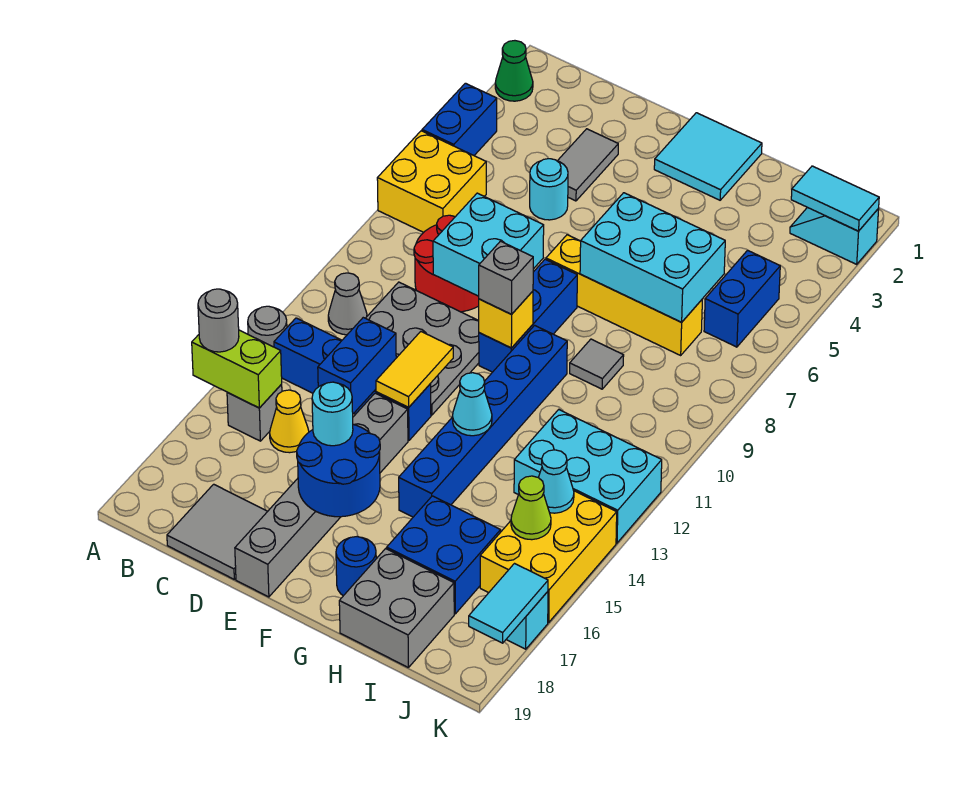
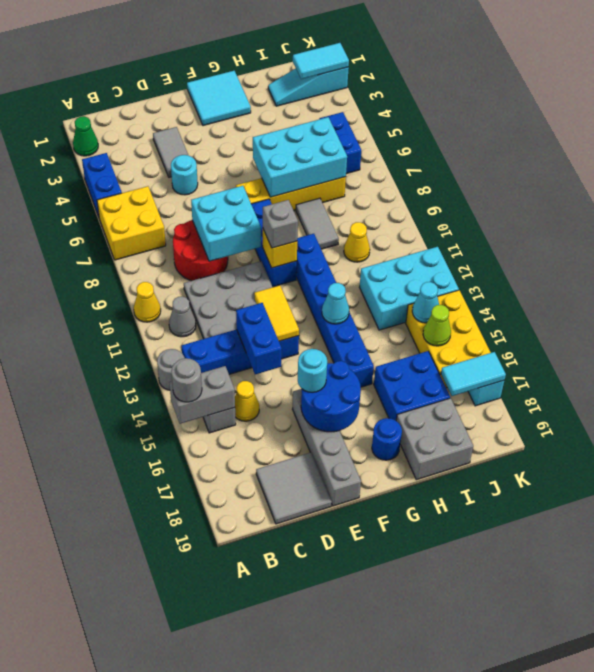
none -> yellow cone A10 level 1
lime brick A15:B15 level 2 -> grey brick A15:B15 level 2
grey brick E14:E19 level 1 -> grey brick E16:E19 level 1
grey tile H9 level 1 -> grey tile H8:H9 level 1
none -> yellow cone I10 level 1
cyan slope J2:K2 level 1 top K -> cyan slope I2:K2 level 1 top K
cyan tile K17:K18 level 2 -> cyan tile J17:K17 level 2

